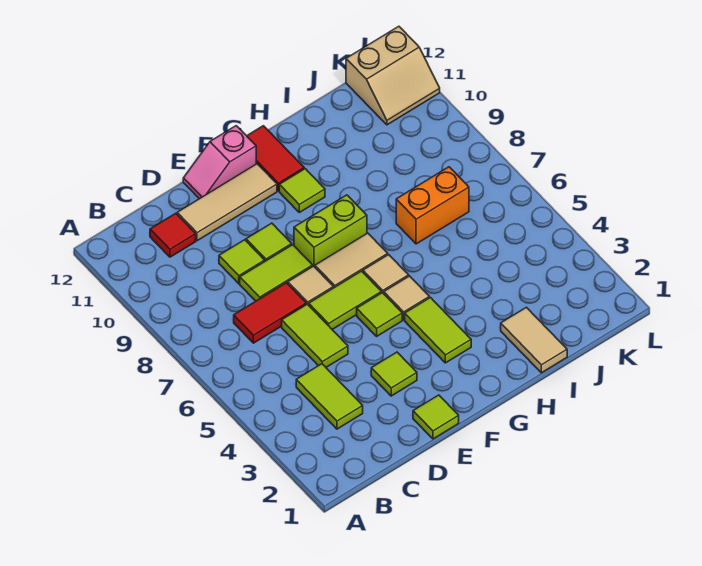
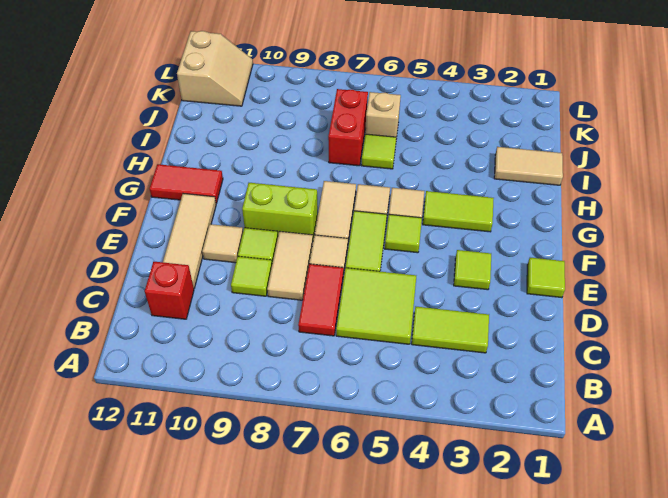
red tile C11 level 1 -> red brick C11 level 1
lime tile D5:D6 level 1 -> lime tile C5:D6 level 1
lime tile D8:E8 level 1 -> tan tile D8:E8 level 1
none -> tan tile E10 level 1
pink slope E12:F12 level 1 top F -> none
lime brick F8:G8 level 1 -> lime brick F8:F9 level 1
lime tile G10 level 1 -> lime tile I6 level 1
orange brick I7:J7 level 1 -> red brick I7:J7 level 1
none -> tan brick J6 level 1

